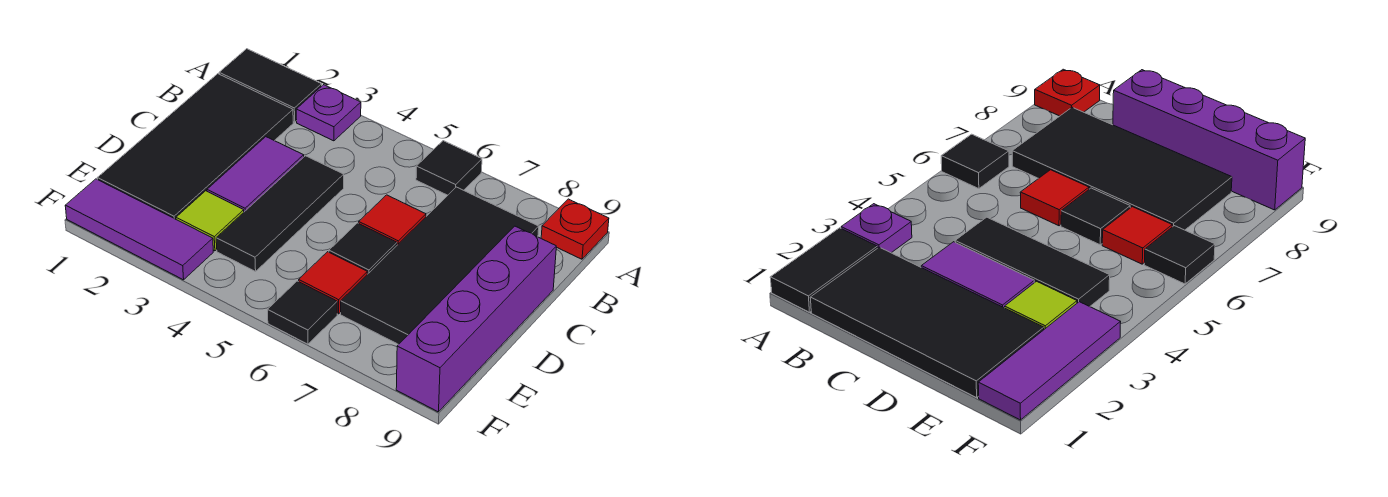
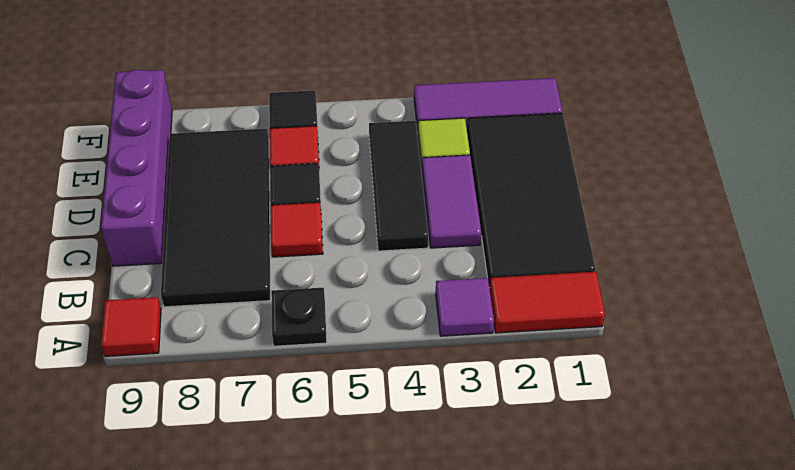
black tile A1:A2 level 1 -> red tile A1:A2 level 1
purple plate A3 level 1 -> purple tile A3 level 1
black tile A6 level 1 -> black plate A6 level 1
red plate A9 level 1 -> red tile A9 level 1

